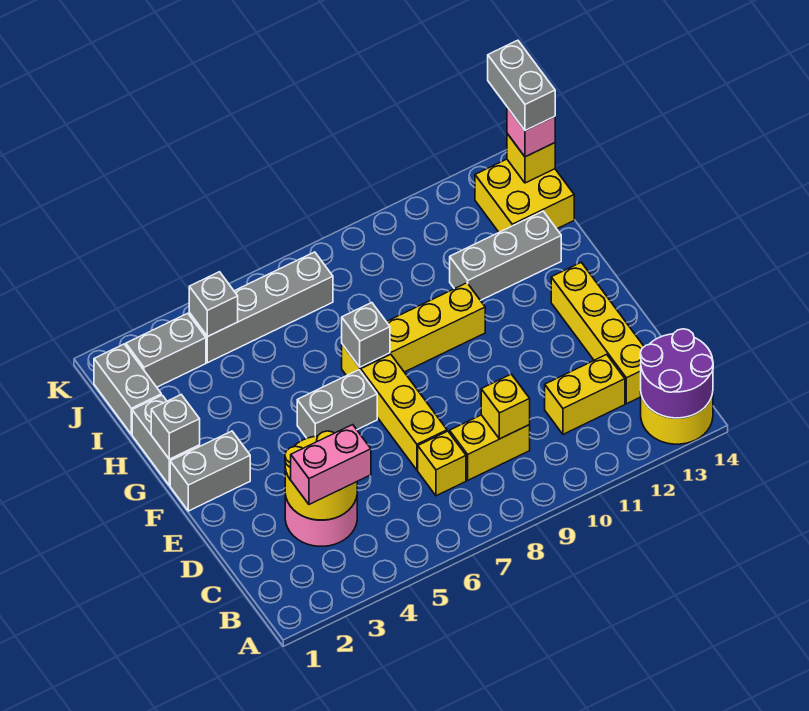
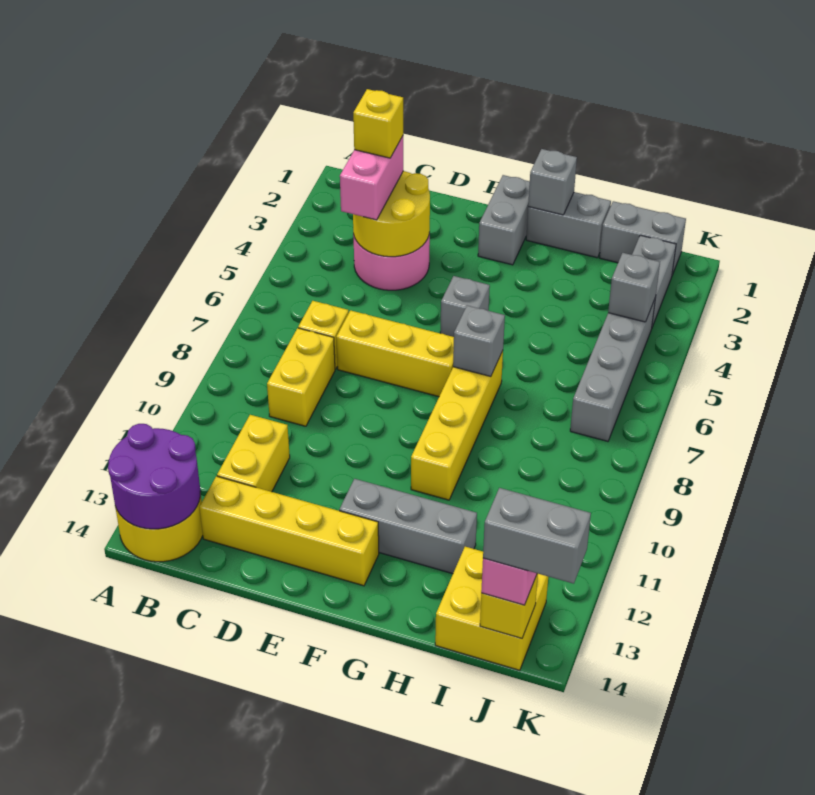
yellow brick C9 level 2 -> yellow brick C3 level 4
grey brick F5:F6 level 1 -> grey brick F5 level 1
grey brick H11:H13 level 1 -> grey brick F12:H12 level 1

